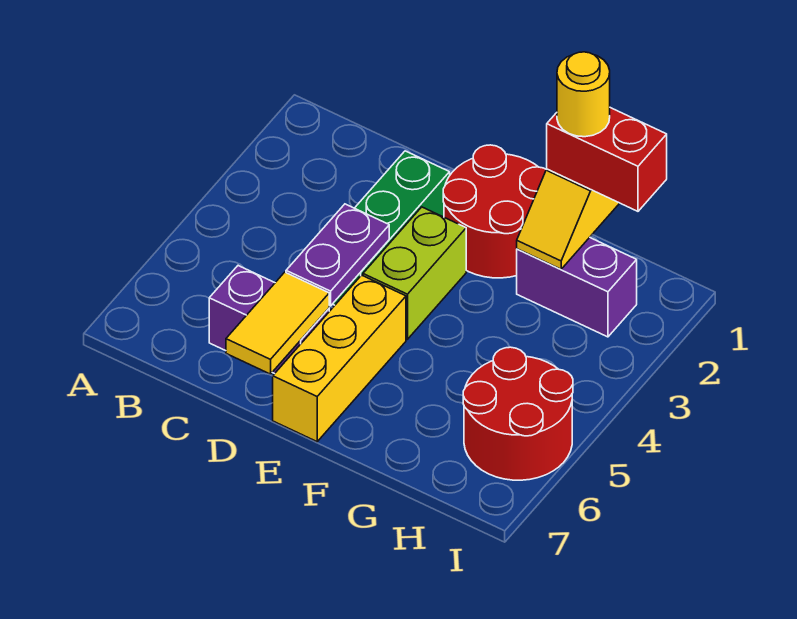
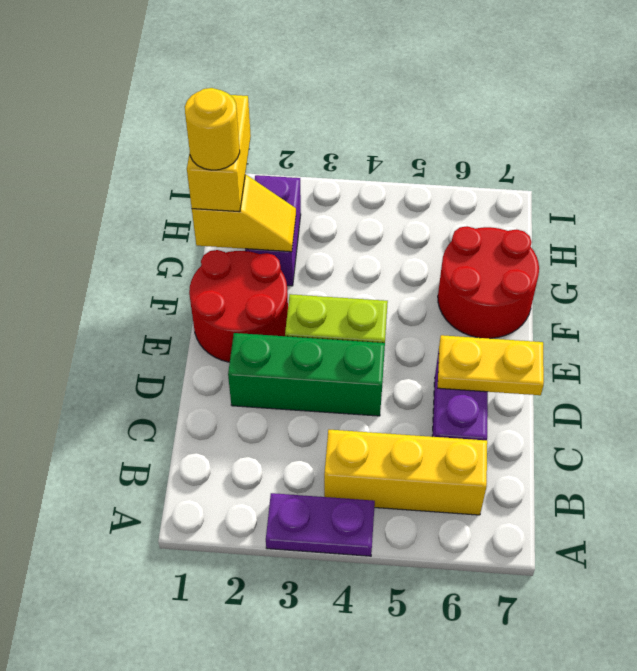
purple plate D4:D5 level 2 -> purple plate A3:A4 level 1
yellow tile D6:D7 level 2 -> yellow plate D6:D7 level 2
yellow brick E5:E7 level 1 -> yellow brick B4:B6 level 1
red brick G1:H1 level 3 -> yellow brick G1:H1 level 3
red round brick H5:I6 level 1 -> red round brick F6:G7 level 1

